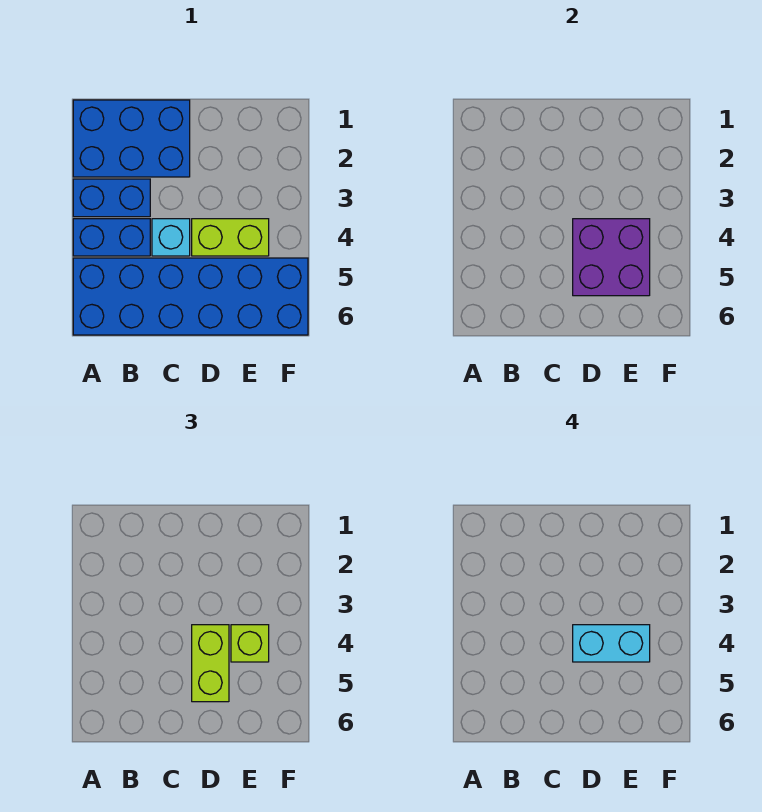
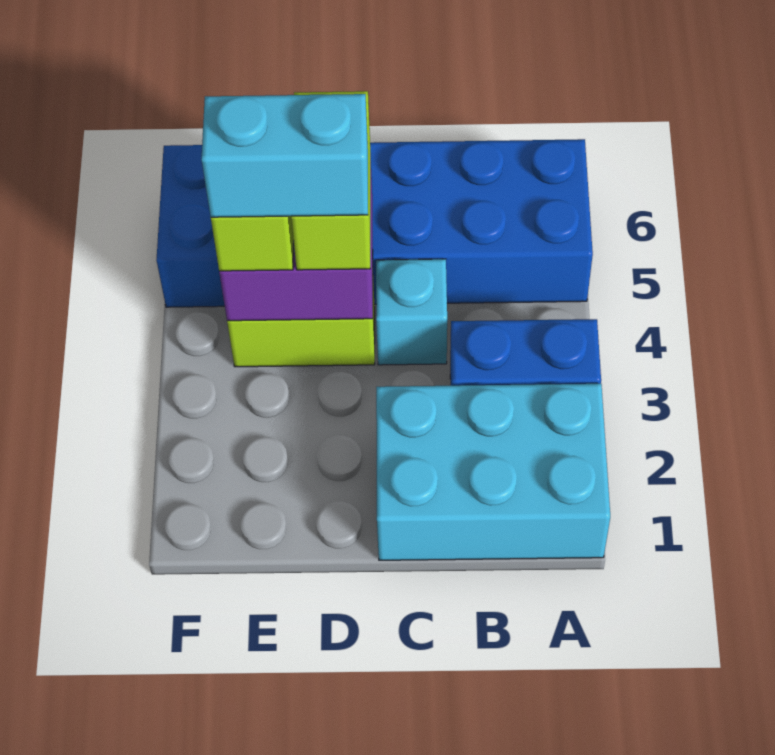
blue brick A1:C2 level 1 -> cyan brick A1:C2 level 1
blue brick A4:B4 level 1 -> none

